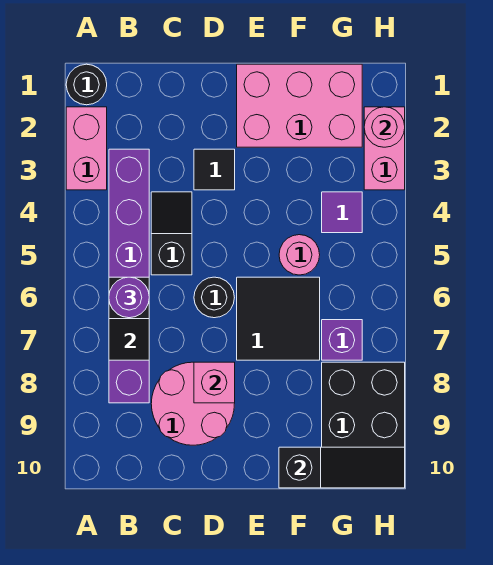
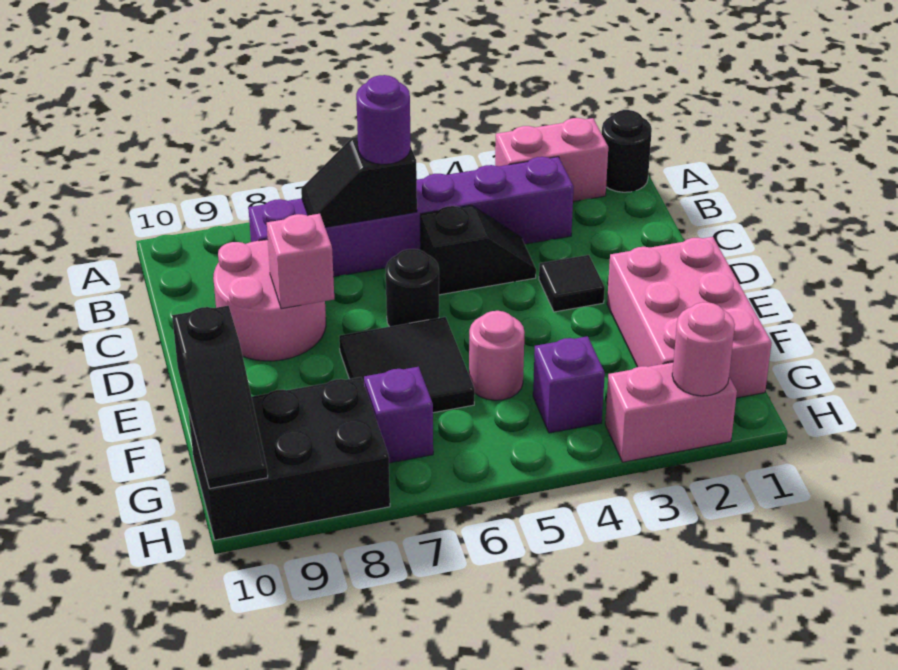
purple tile G4 level 1 -> purple brick G4 level 1

